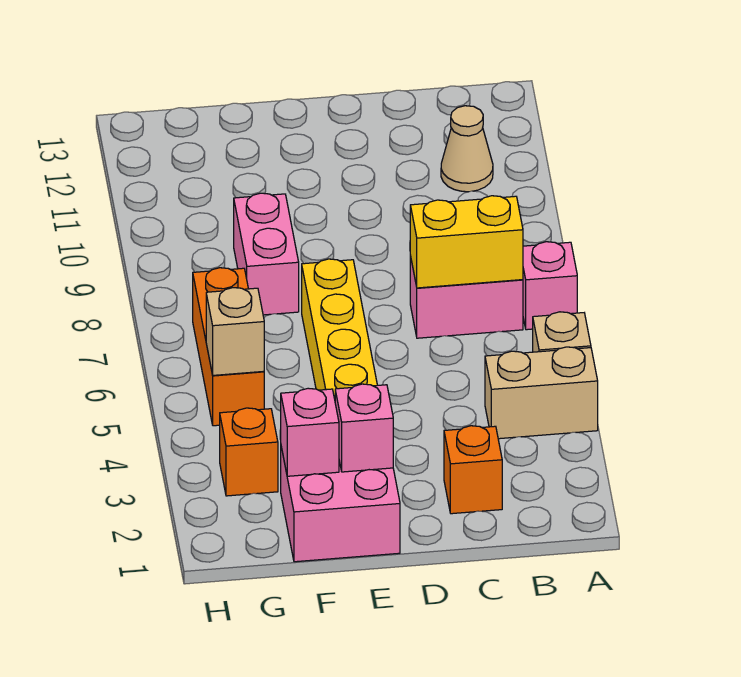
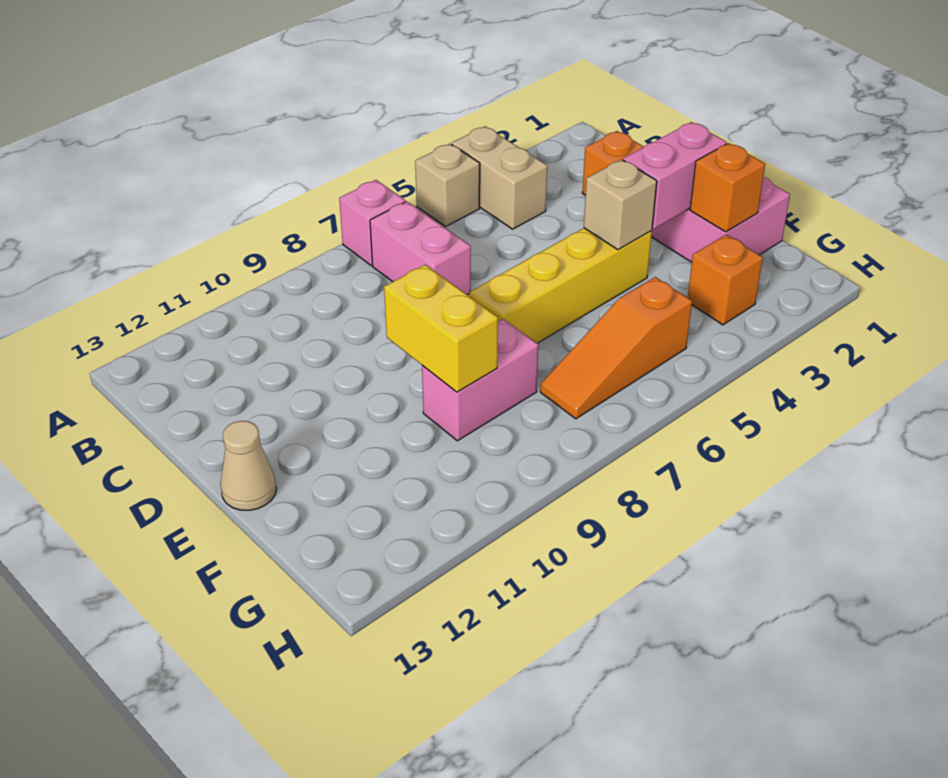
yellow brick B7:C7 level 2 -> yellow brick E9:F9 level 2
tan cone B11 level 1 -> tan cone E13 level 1
pink brick E2 level 2 -> pink brick E2:E3 level 2
pink brick F2 level 2 -> orange brick F2 level 2
orange brick G5:G7 level 1 -> orange slope G5:G7 level 1 top 5
tan brick G5 level 2 -> tan brick E4 level 2

